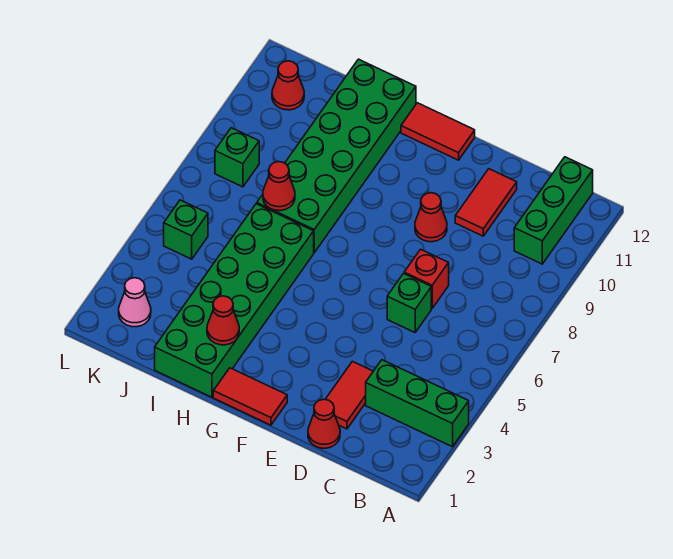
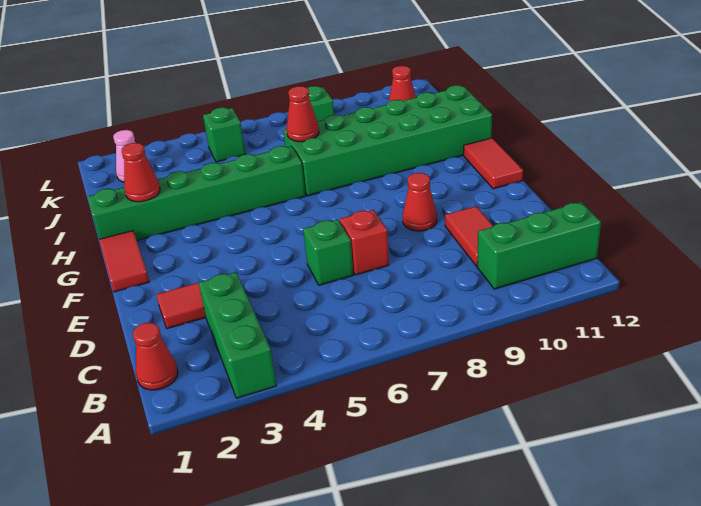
red cone D1 level 1 -> red cone B1 level 1
red tile D10:D11 level 1 -> red tile C10:D10 level 1
green brick H1:I6 level 1 -> green brick H1:H6 level 1

